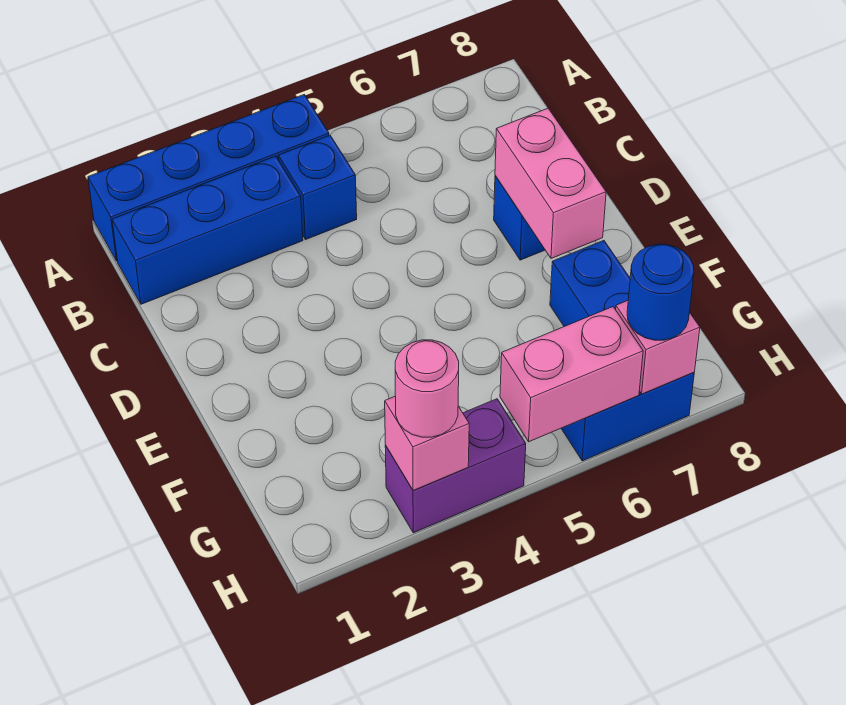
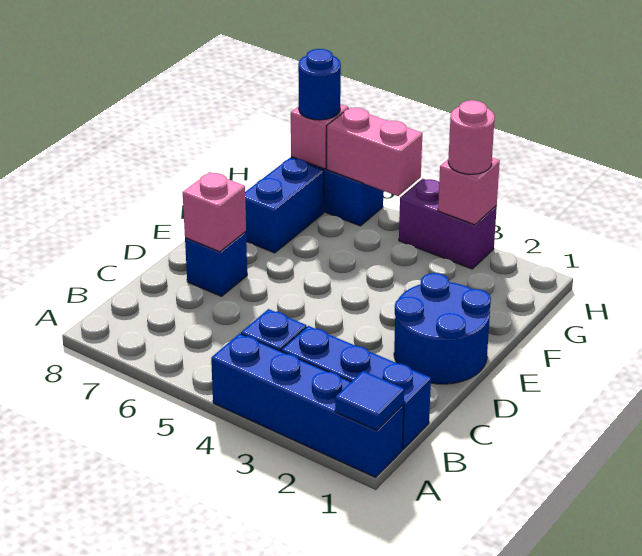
none -> blue tile A1 level 2
none -> blue round brick D1:E2 level 1
pink brick D7:E7 level 2 -> pink brick D7 level 2

